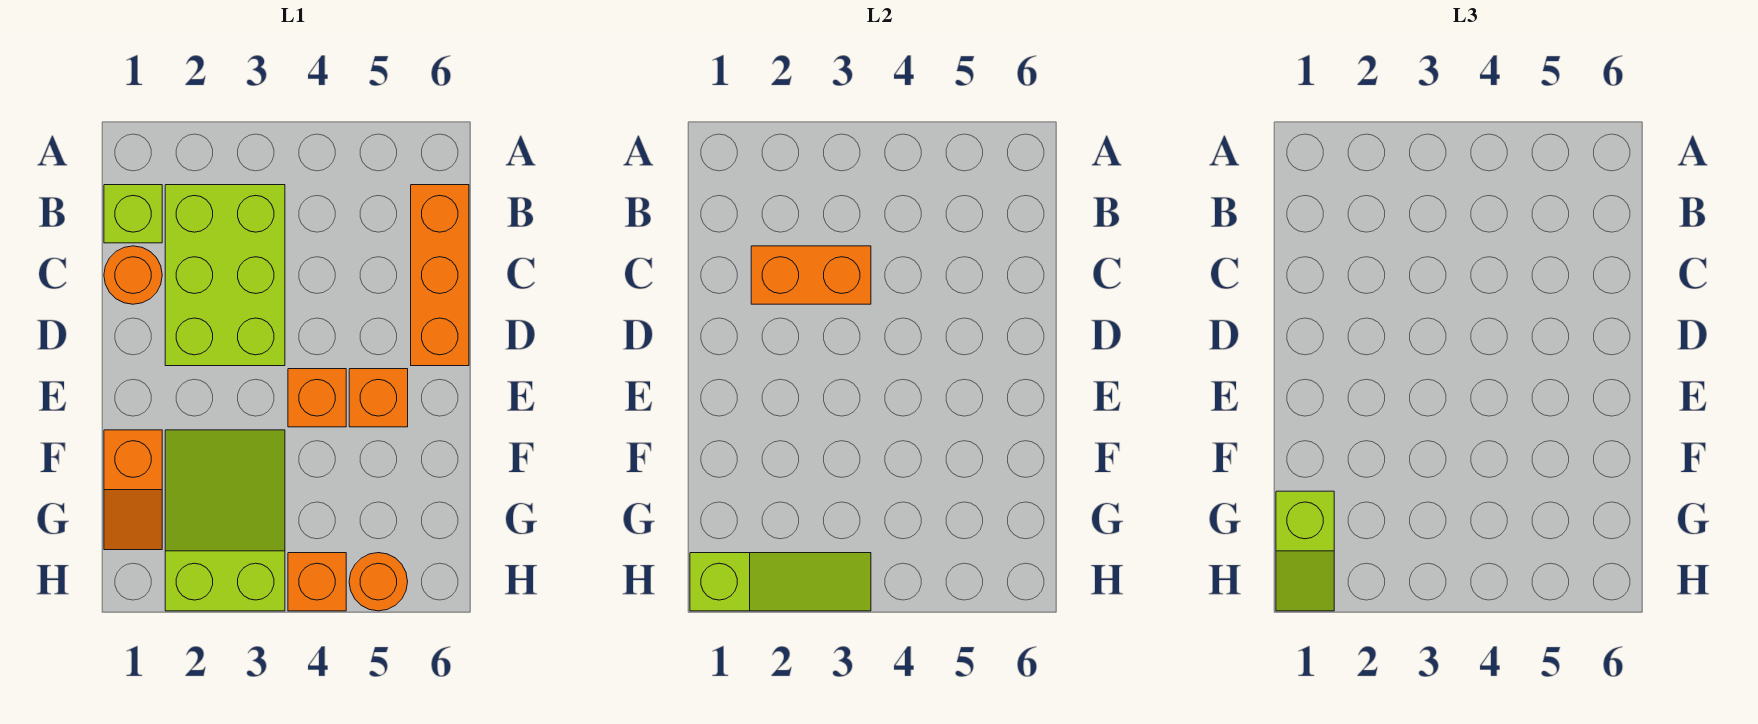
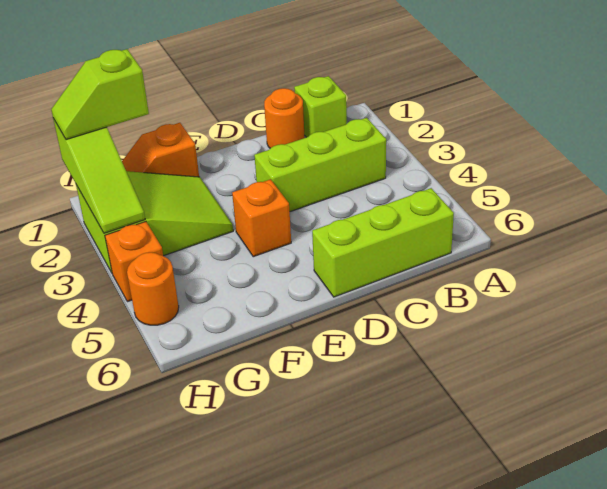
lime brick B2:D3 level 1 -> lime brick B3:D3 level 1
orange brick B6:D6 level 1 -> lime brick B6:D6 level 1
orange brick C2:C3 level 2 -> none
orange brick E5 level 1 -> none

